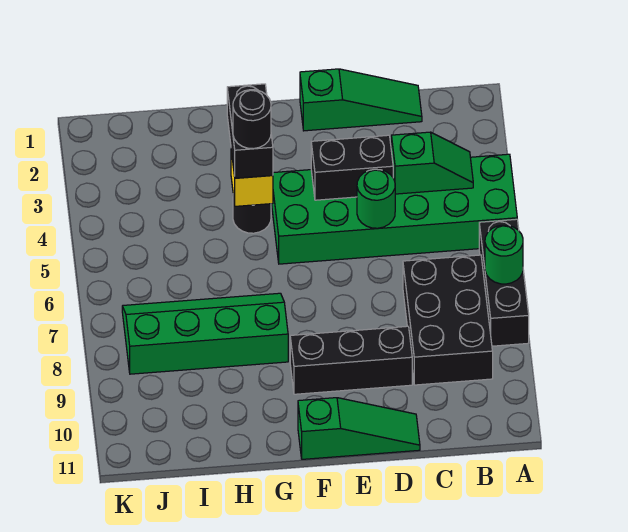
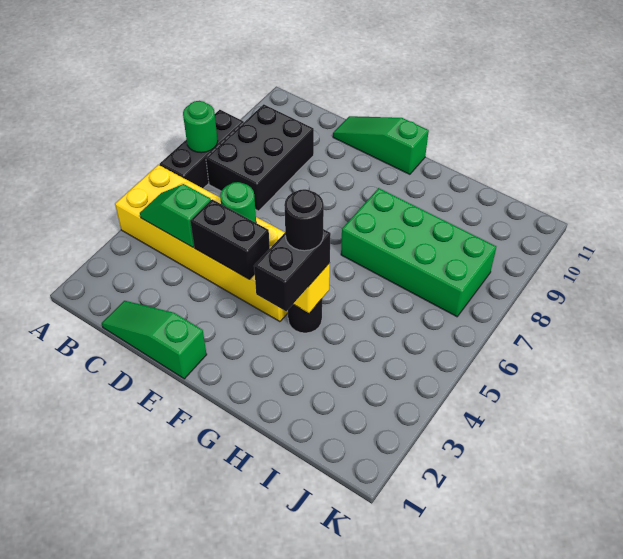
green brick A4:F5 level 1 -> yellow brick A4:F5 level 1
black brick D9:F9 level 1 -> none
green slope G7:J8 level 1 top 8 -> green brick G7:J8 level 1

